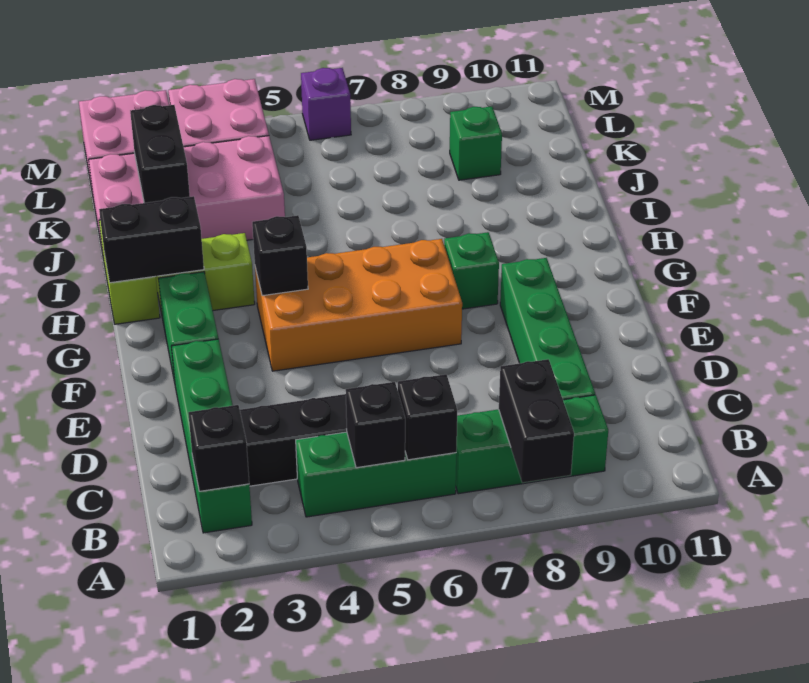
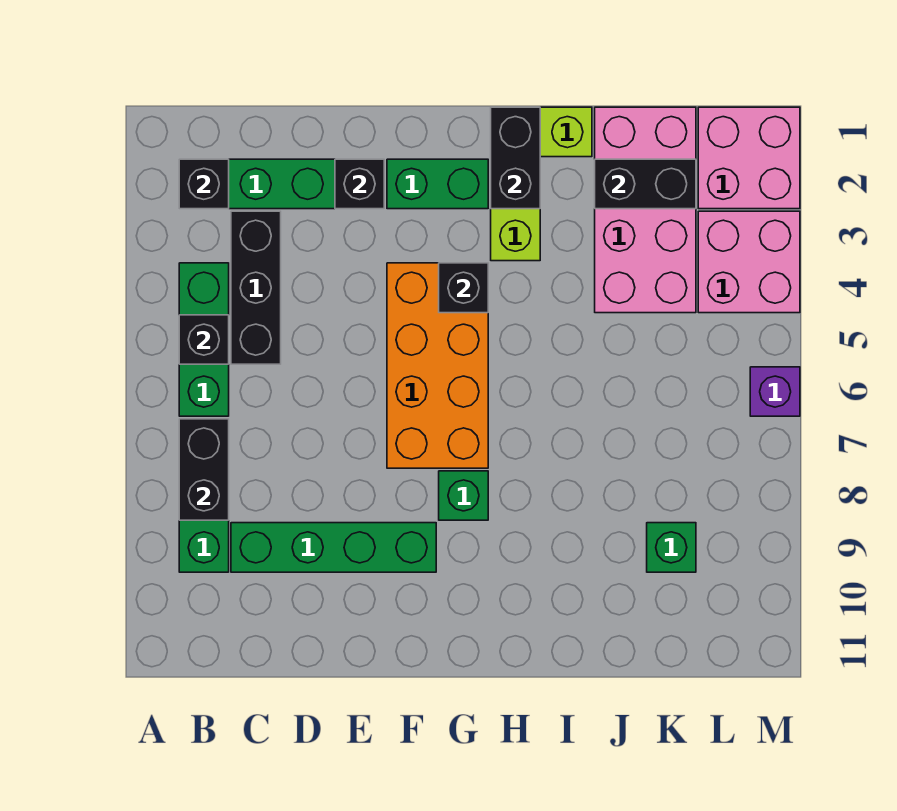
black brick A8:B8 level 2 -> black brick B7:B8 level 2
black brick B6 level 2 -> black brick E2 level 2

